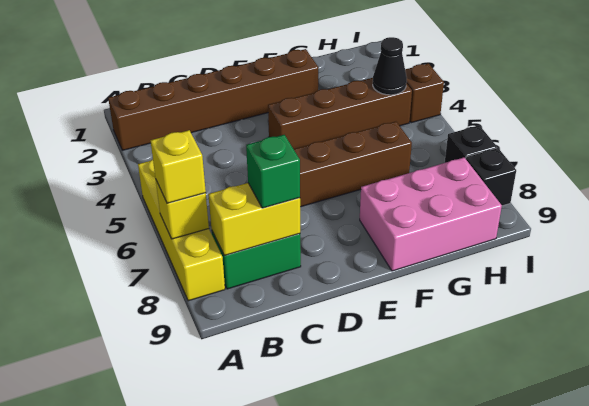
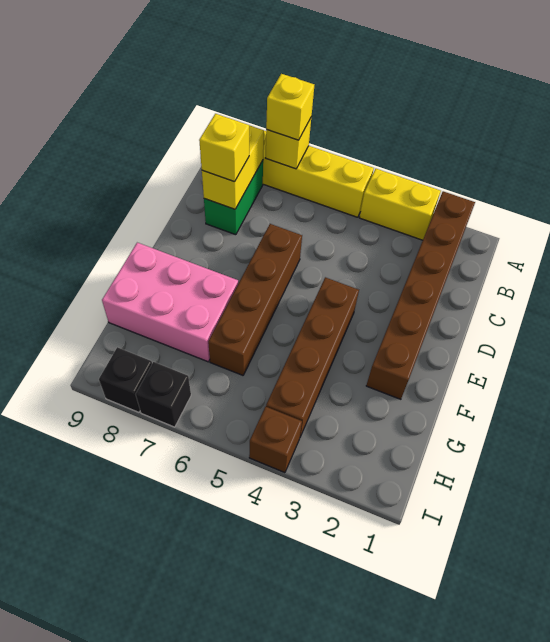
none -> yellow brick A3:A4 level 1
green brick C8 level 3 -> yellow brick C8 level 3
pink brick F8:H9 level 1 -> pink brick F7:G9 level 1
black cone H4 level 2 -> none

